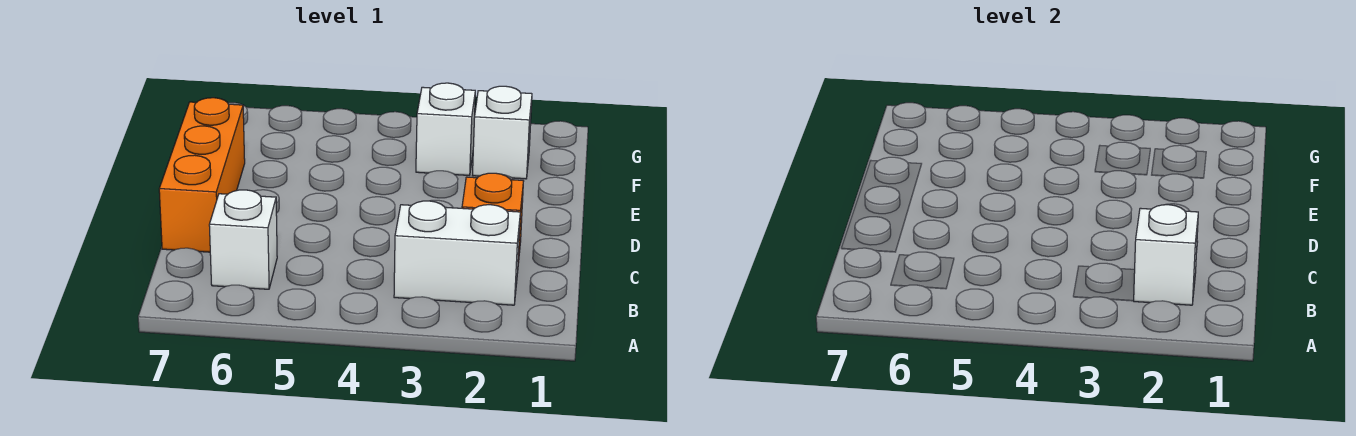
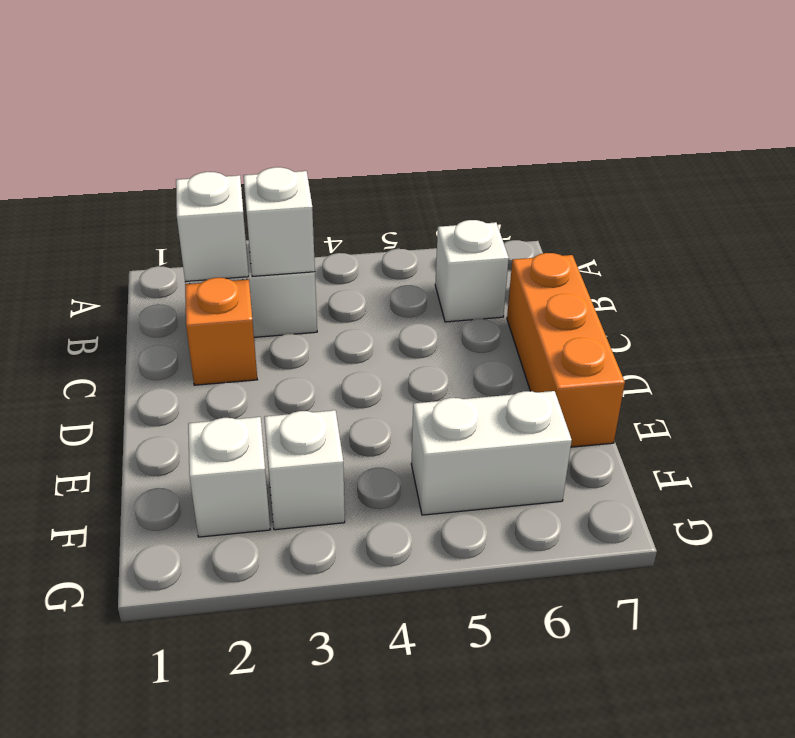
none -> white brick B3 level 2
none -> white brick F5:F6 level 1

